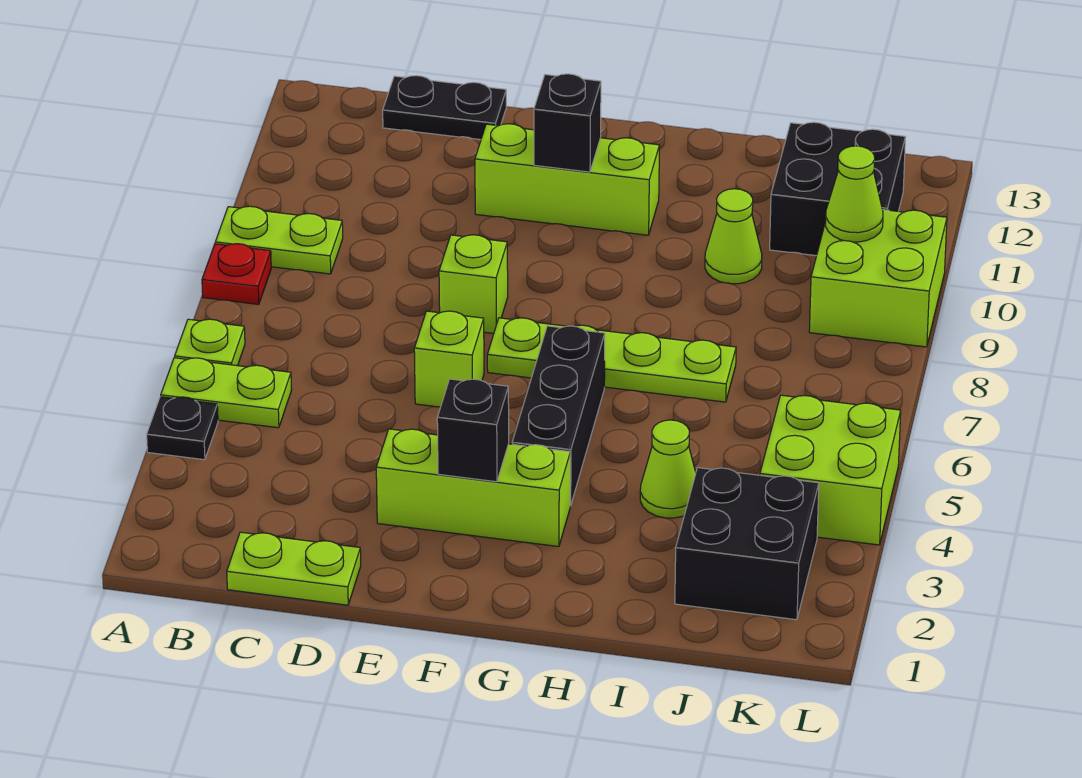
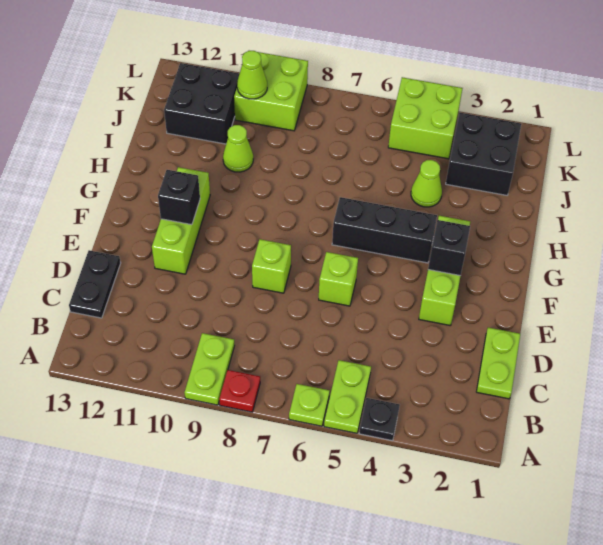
lime plate F7:I7 level 1 -> none

